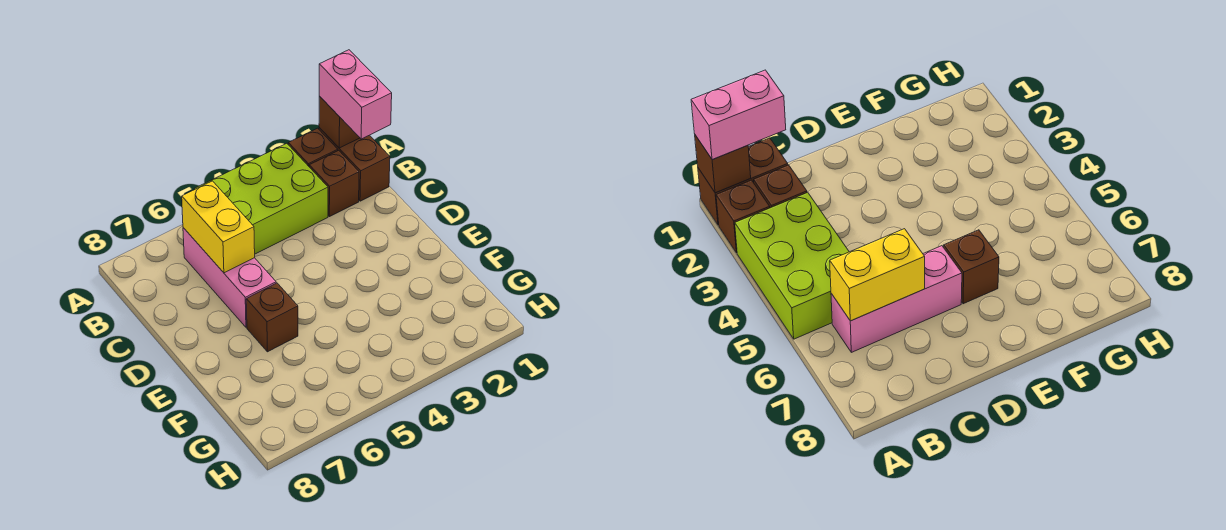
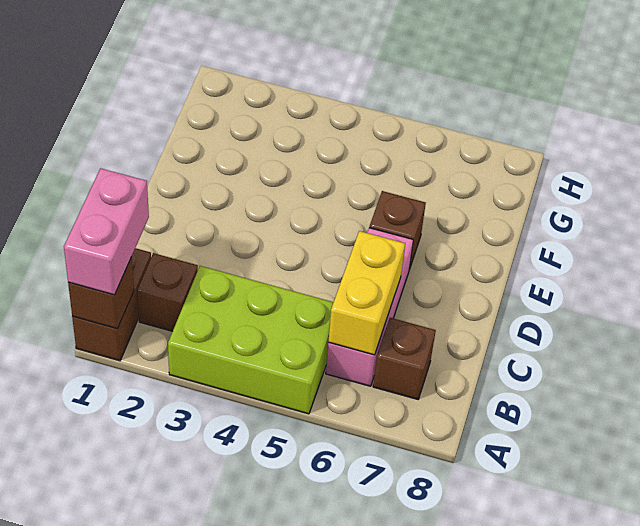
brown brick A2 level 1 -> brown brick B7 level 1

